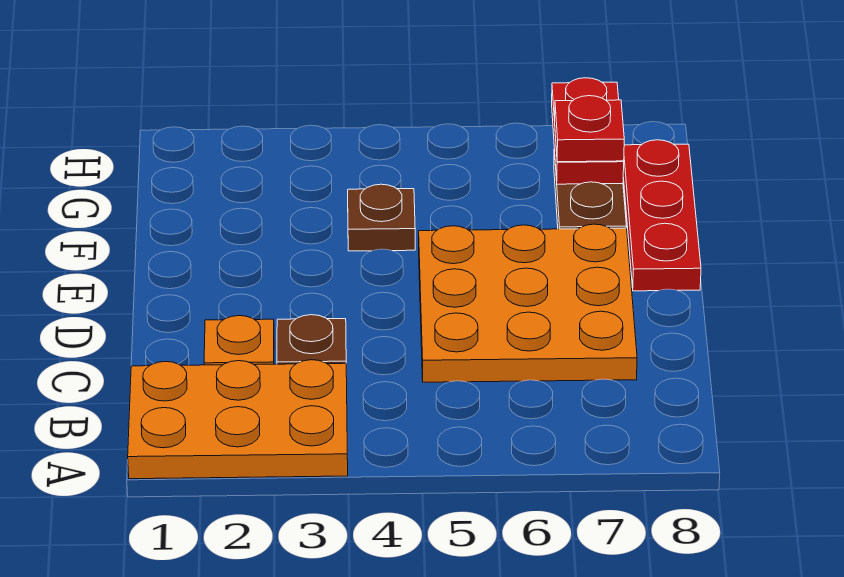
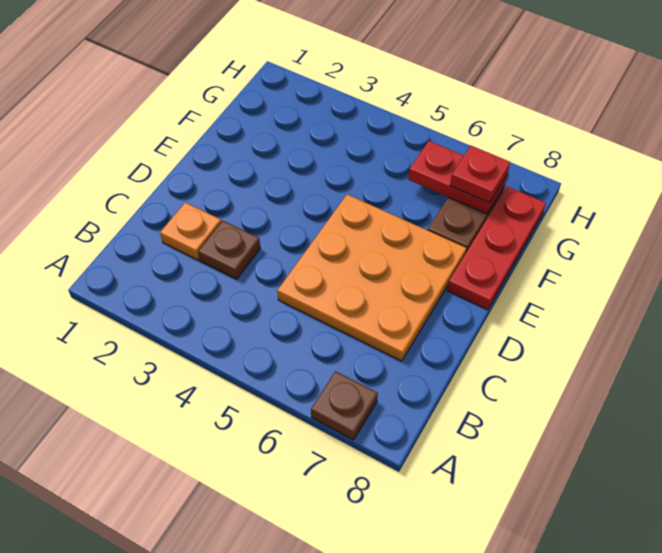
orange plate A1:B3 level 1 -> none
brown plate F4 level 1 -> brown plate A7 level 1
red plate G7:H7 level 2 -> red plate G6:G7 level 2

